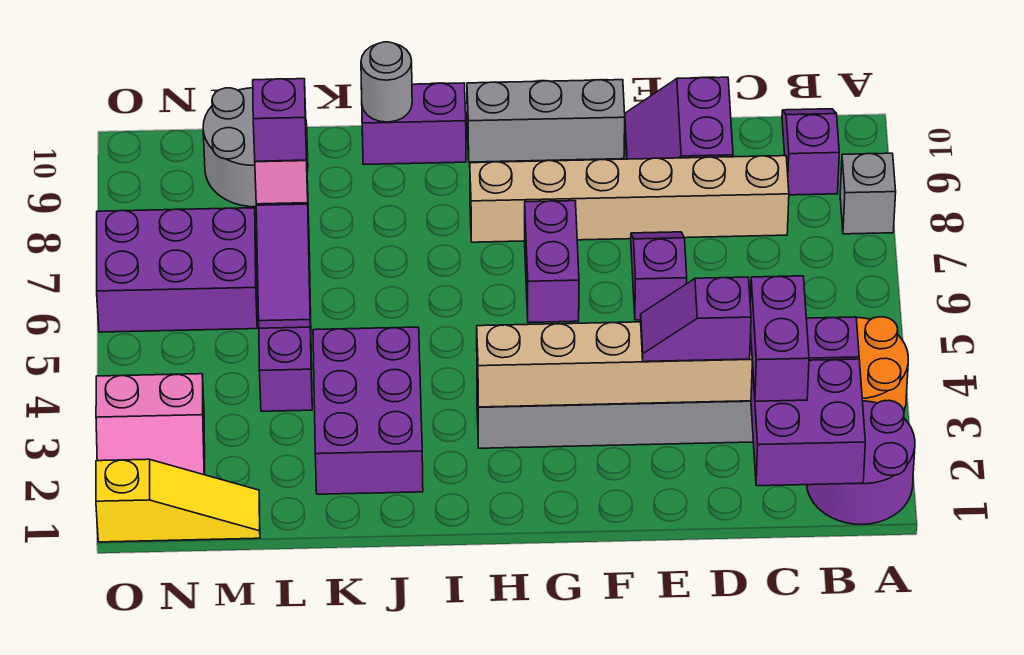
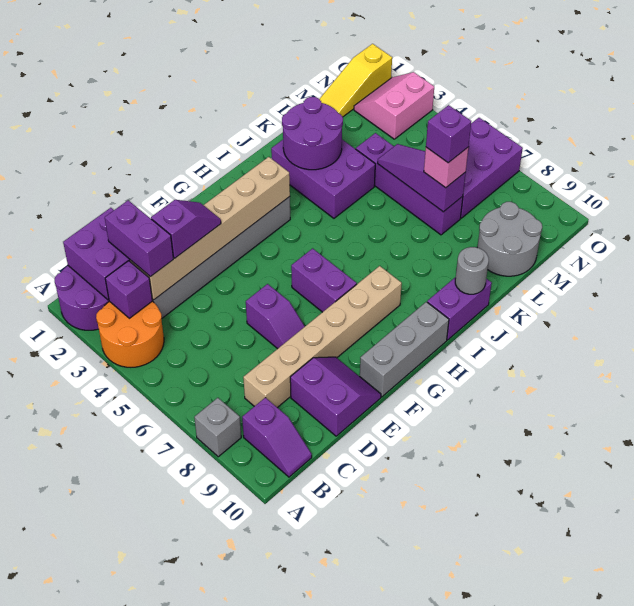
none -> purple round brick J2:K3 level 2

